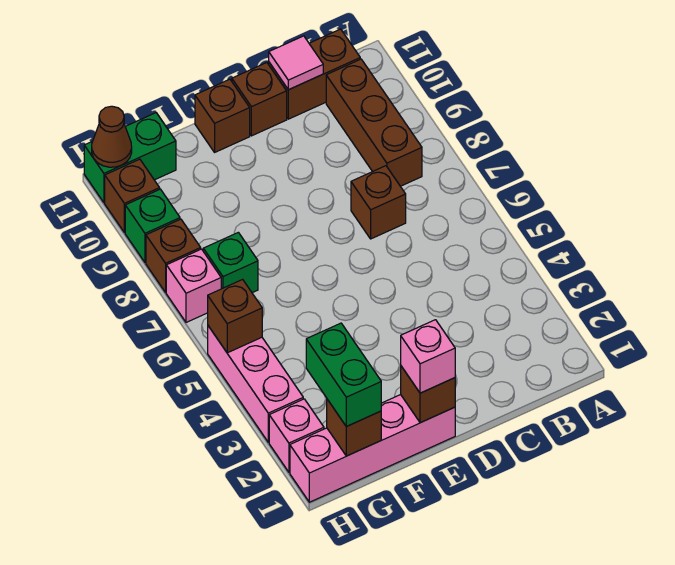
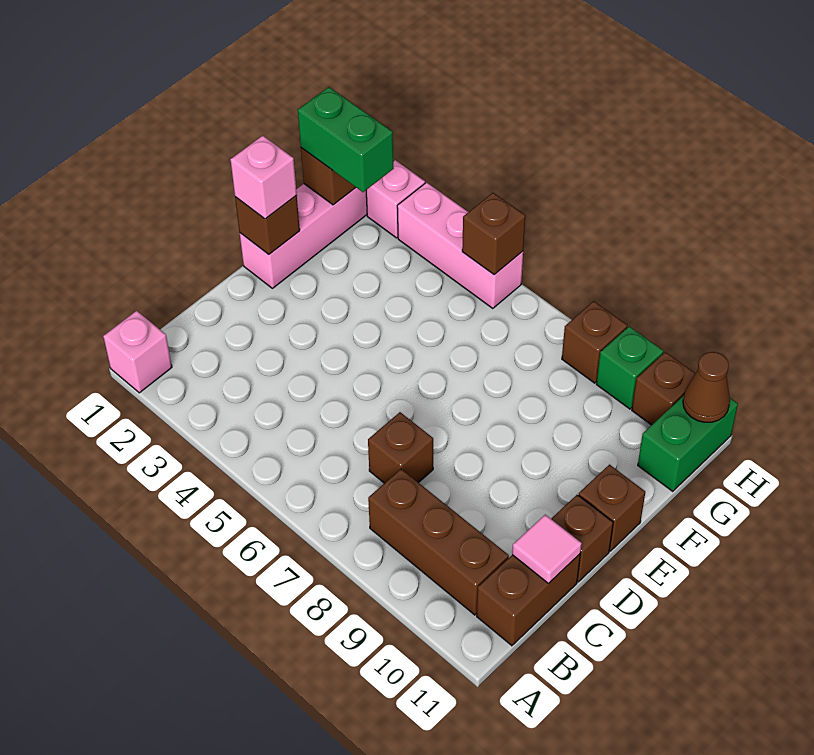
green brick G7 level 1 -> none
pink brick H7 level 1 -> pink brick A1 level 1

